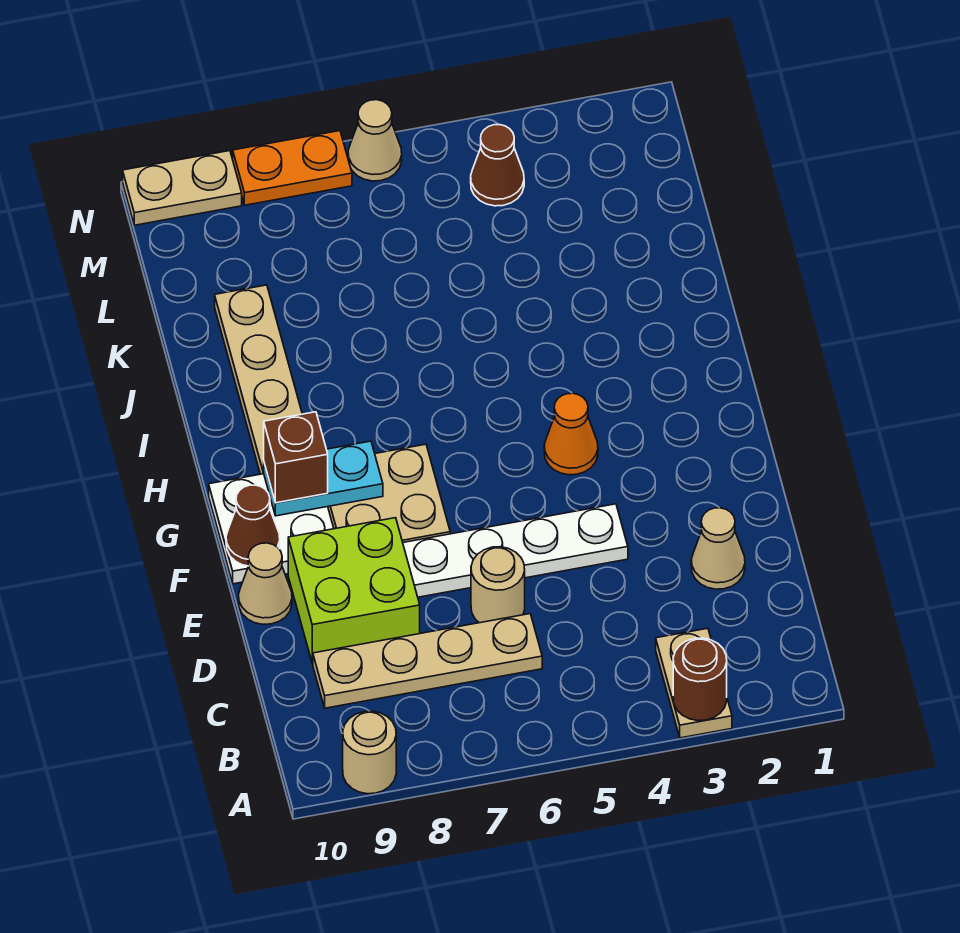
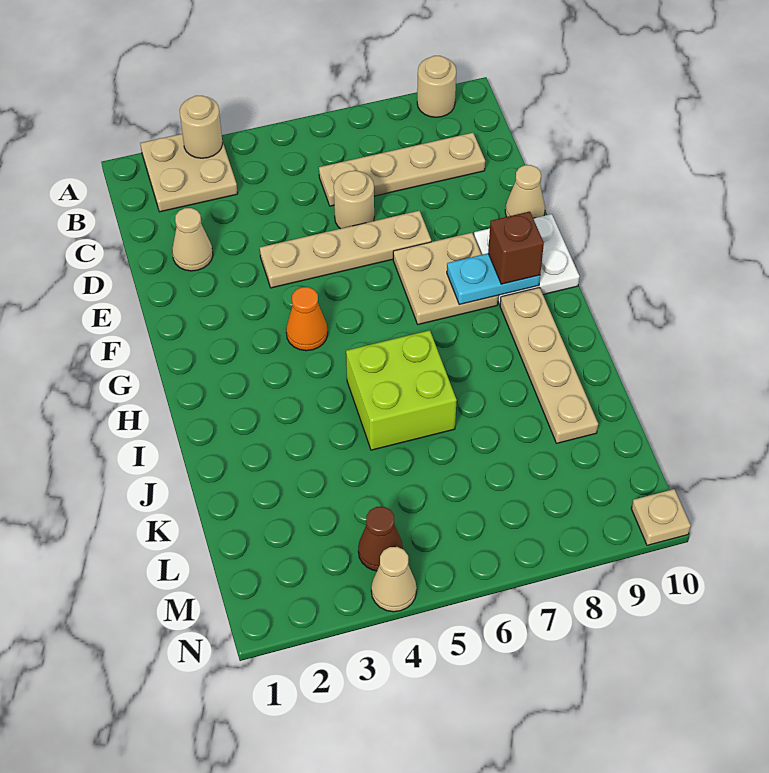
tan plate A3:B3 level 1 -> tan plate A2:B3 level 1
brown round brick A3 level 2 -> tan round brick A3 level 2
lime brick D8:E9 level 1 -> lime brick I5:J6 level 1
white plate E4:E7 level 1 -> tan plate E4:E7 level 1
brown cone F10 level 2 -> none
tan cone N6 level 1 -> tan cone N4 level 1
orange plate N7:N8 level 1 -> none
tan plate N9:N10 level 1 -> tan plate N10 level 1

